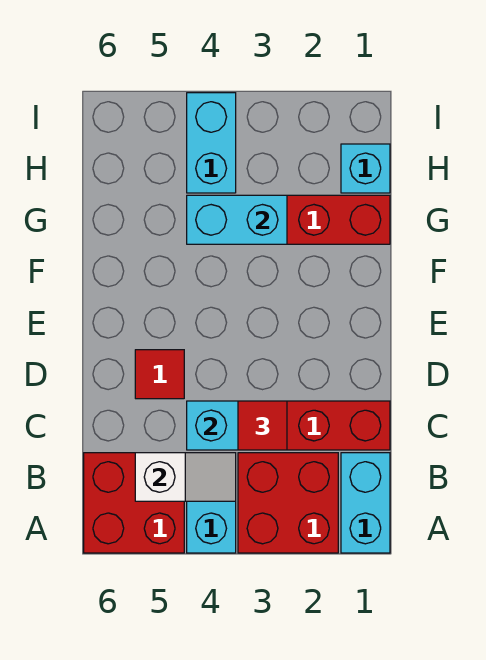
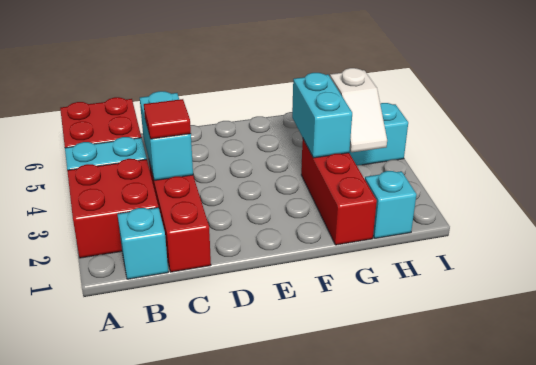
cyan brick A1:B1 level 1 -> cyan brick B1 level 1
white slope B4:B5 level 2 top 5 -> white slope H3:H4 level 2 top 4
red tile D5 level 1 -> none

